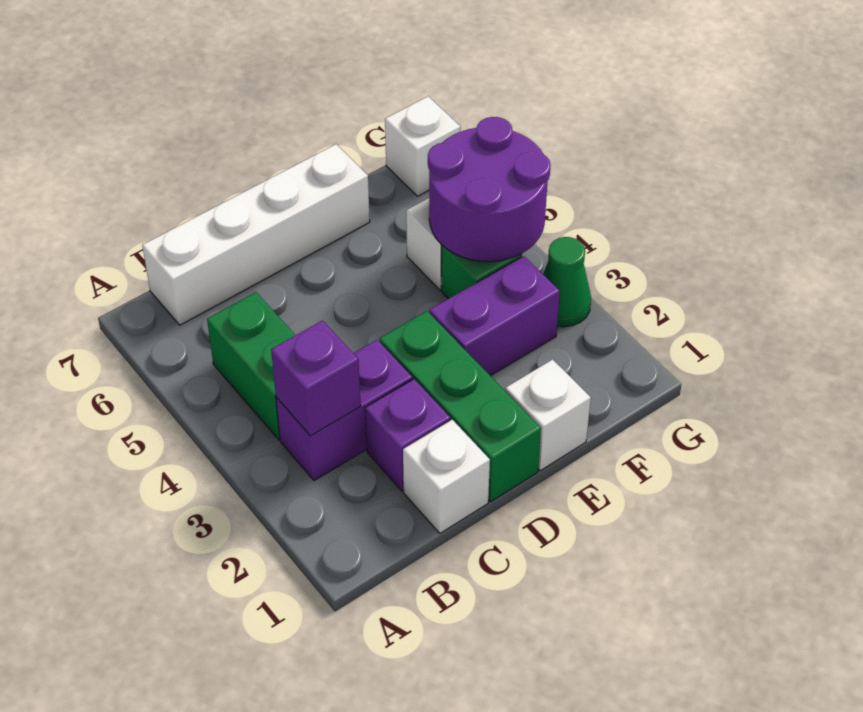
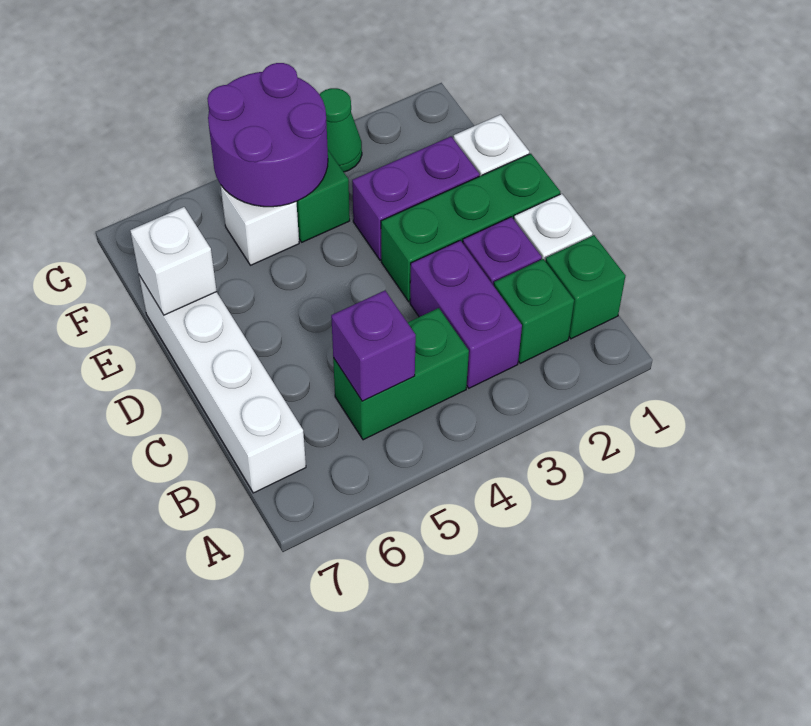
none -> green brick B1 level 1
none -> green brick B2 level 1
purple brick B3 level 2 -> purple brick B5 level 2
purple brick E3:F3 level 1 -> purple brick E2:E3 level 1
white brick G7 level 1 -> white brick E7 level 2

